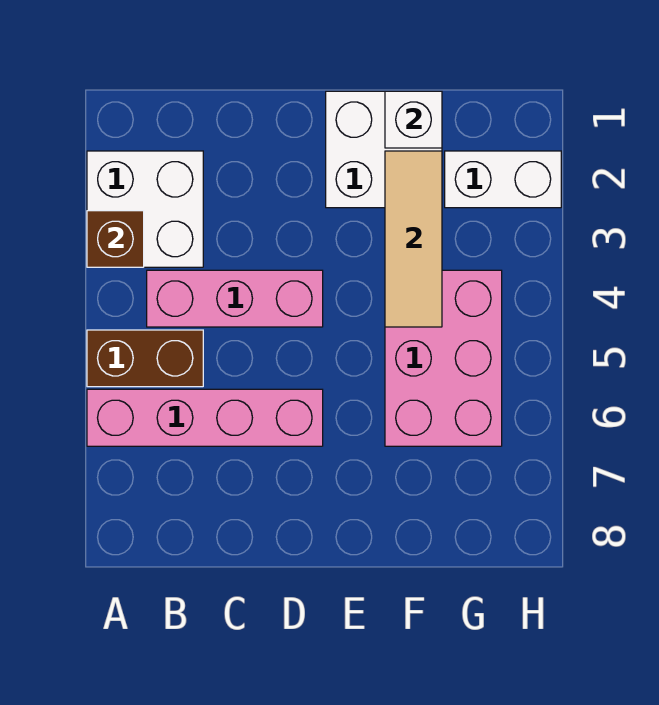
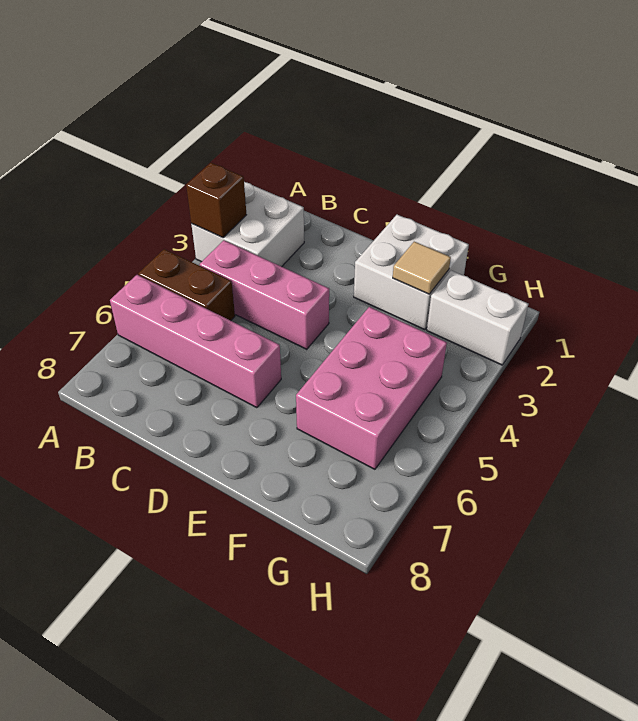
white brick F1 level 2 -> none
tan tile F2:F4 level 2 -> tan tile F2 level 2

